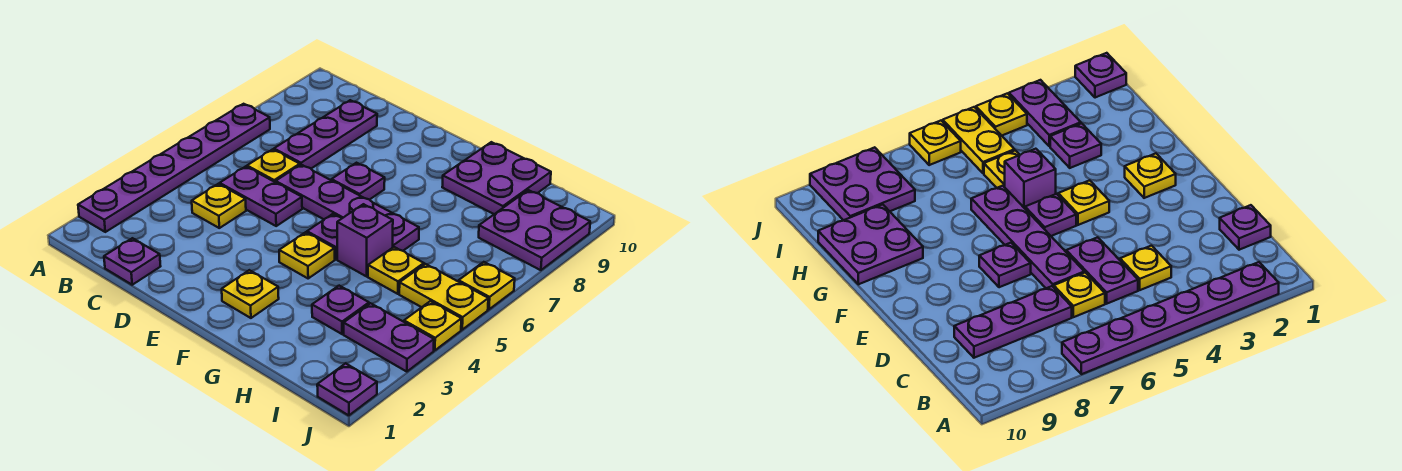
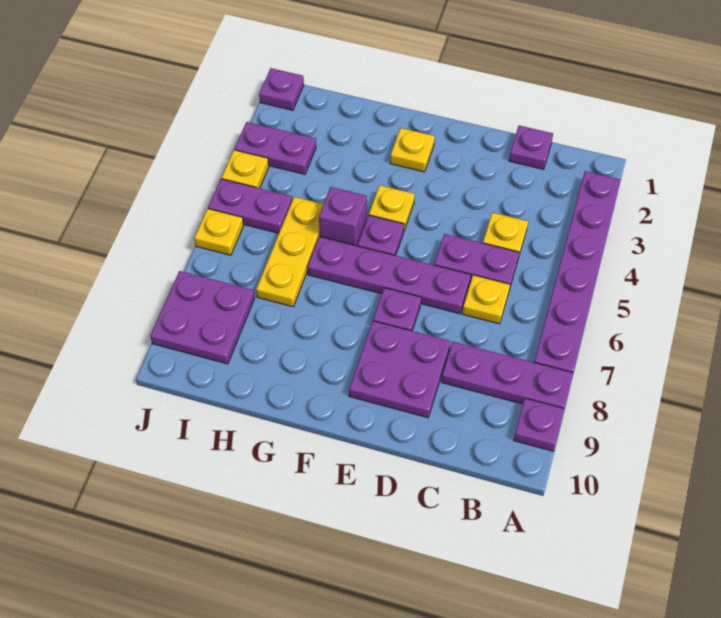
purple plate C7:C9 level 1 -> purple plate A8:C8 level 1
purple plate G9:H10 level 1 -> purple plate D8:E9 level 1
purple plate H3 level 1 -> purple plate A9 level 1
yellow plate H5 level 1 -> yellow plate H5:H7 level 1
yellow plate I5:J5 level 1 -> purple plate I5:J5 level 1

